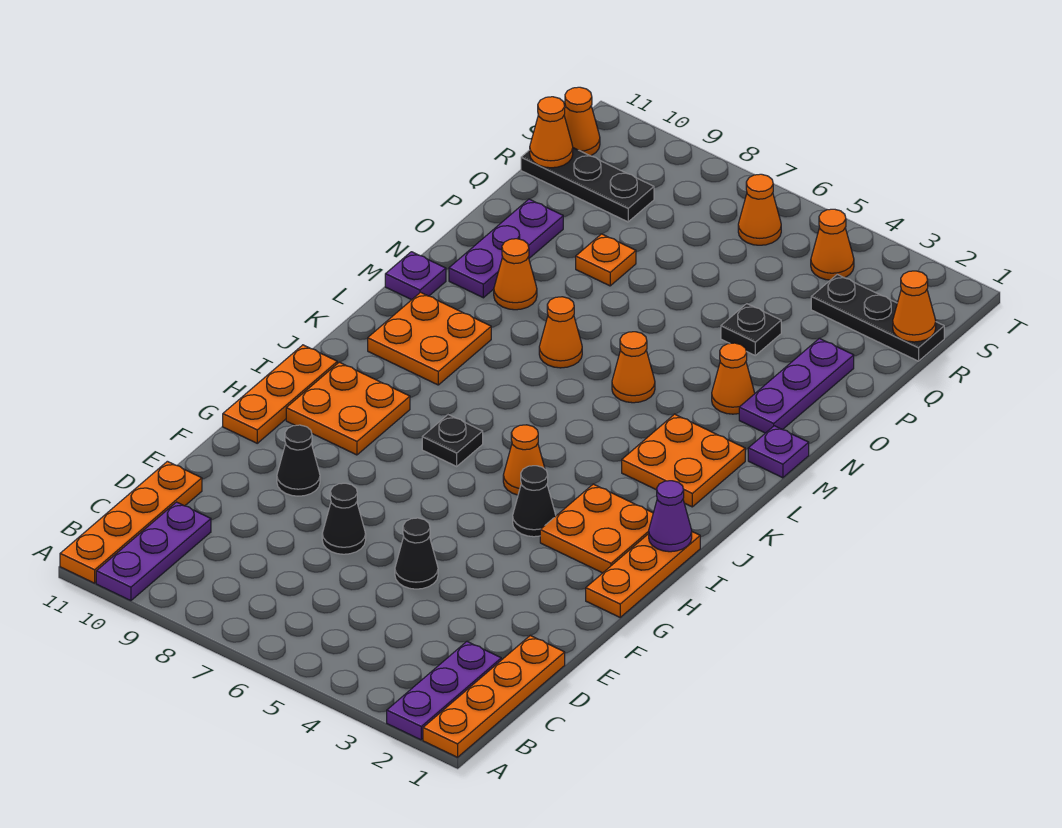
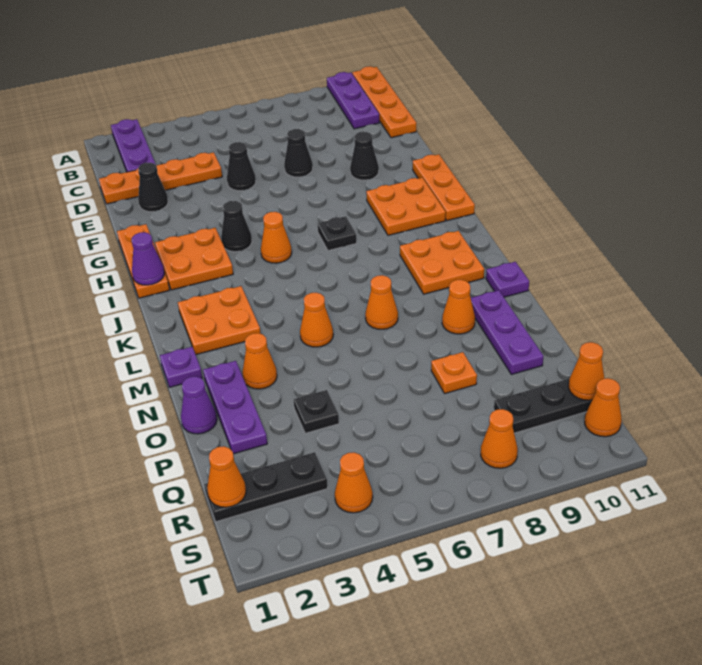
orange plate A1:D1 level 1 -> orange plate D1:D4 level 1
none -> black cone E2 level 1
none -> purple cone O1 level 1
orange cone S6 level 1 -> orange cone S8 level 1

